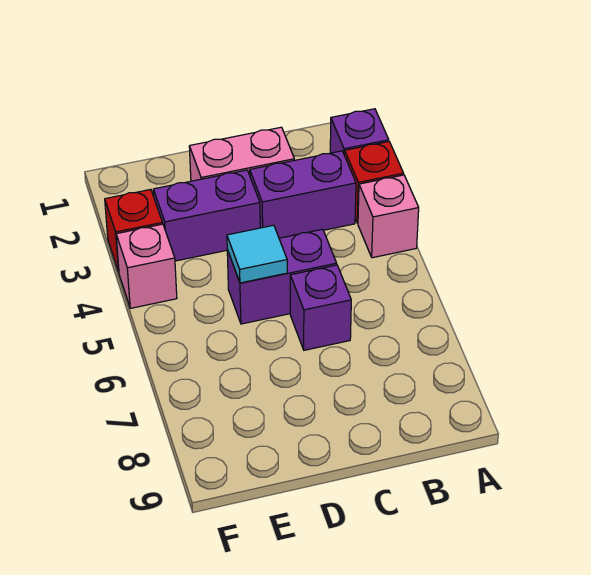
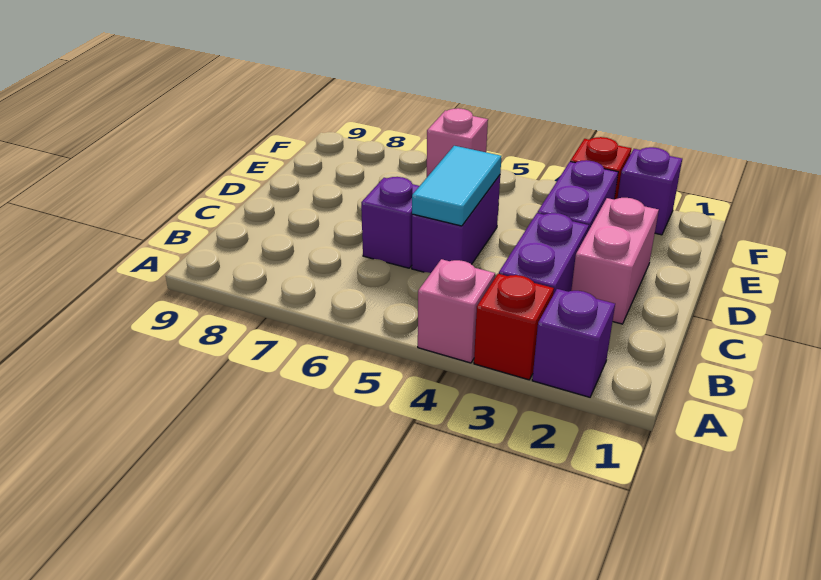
cyan tile D5 level 2 -> cyan tile C5:D5 level 2
none -> purple brick F2 level 1
pink brick F4 level 1 -> pink brick F6 level 1

